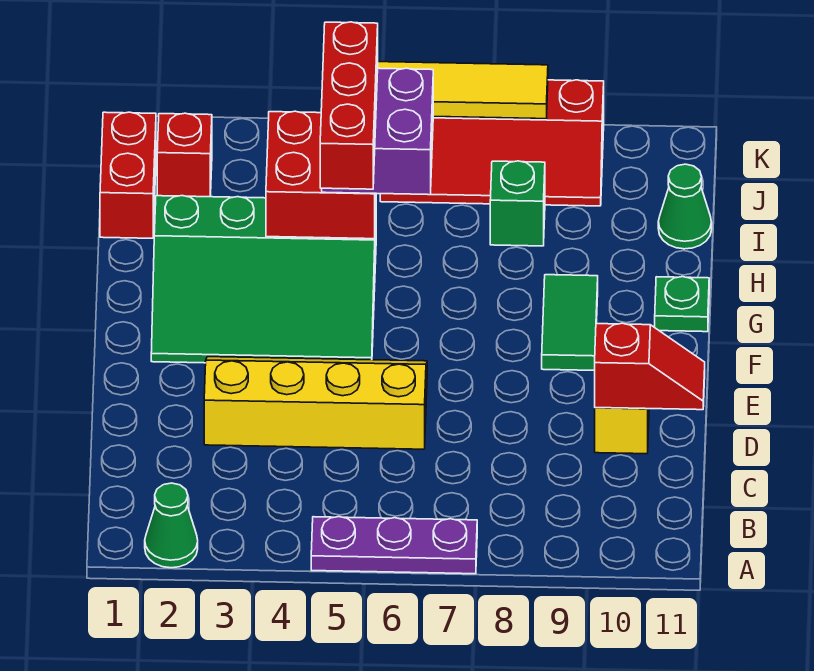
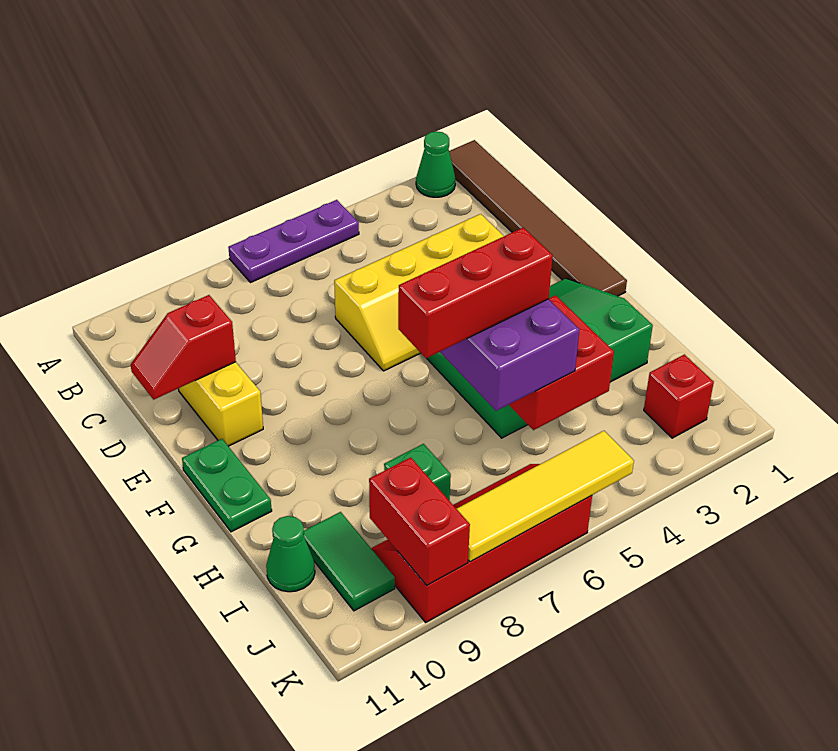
none -> brown tile A1:F1 level 1
green tile F9:G9 level 1 -> green tile I10:J10 level 1
red brick G5:I5 level 4 -> red brick H5:H7 level 4
green plate G11 level 1 -> green plate F11:G11 level 1
red brick I1:J1 level 1 -> red brick J9:K9 level 2

